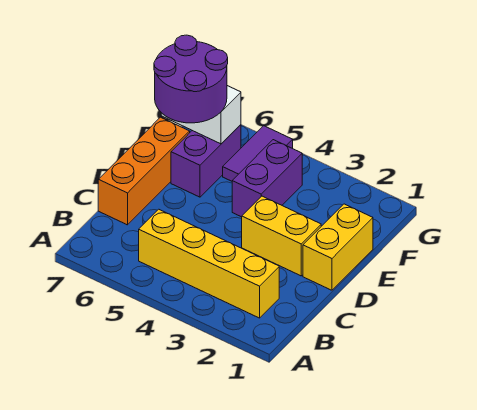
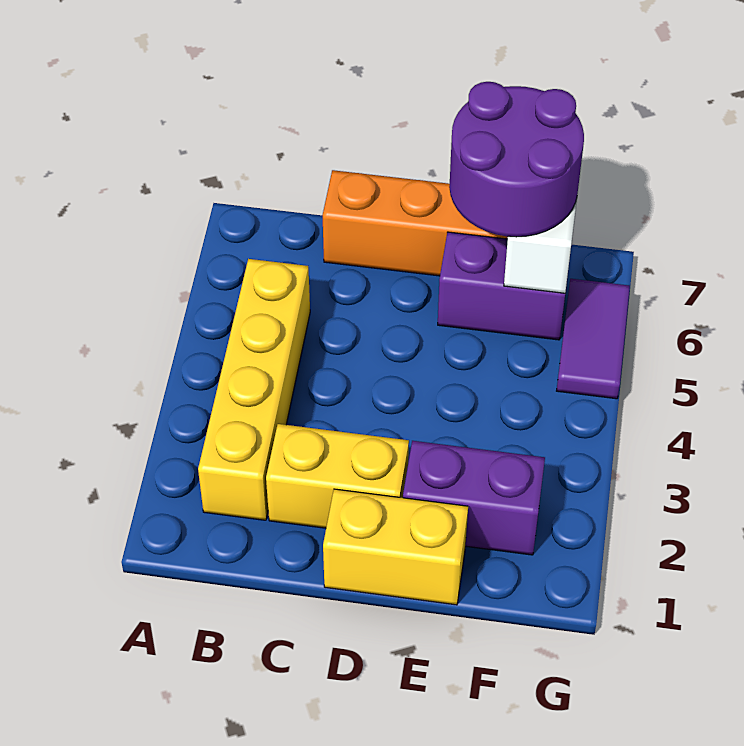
yellow brick D2:D3 level 1 -> yellow brick C2:D2 level 1
purple brick E4:F4 level 1 -> purple brick E2:F2 level 1
purple tile F5:G5 level 1 -> purple tile G5:G6 level 1

